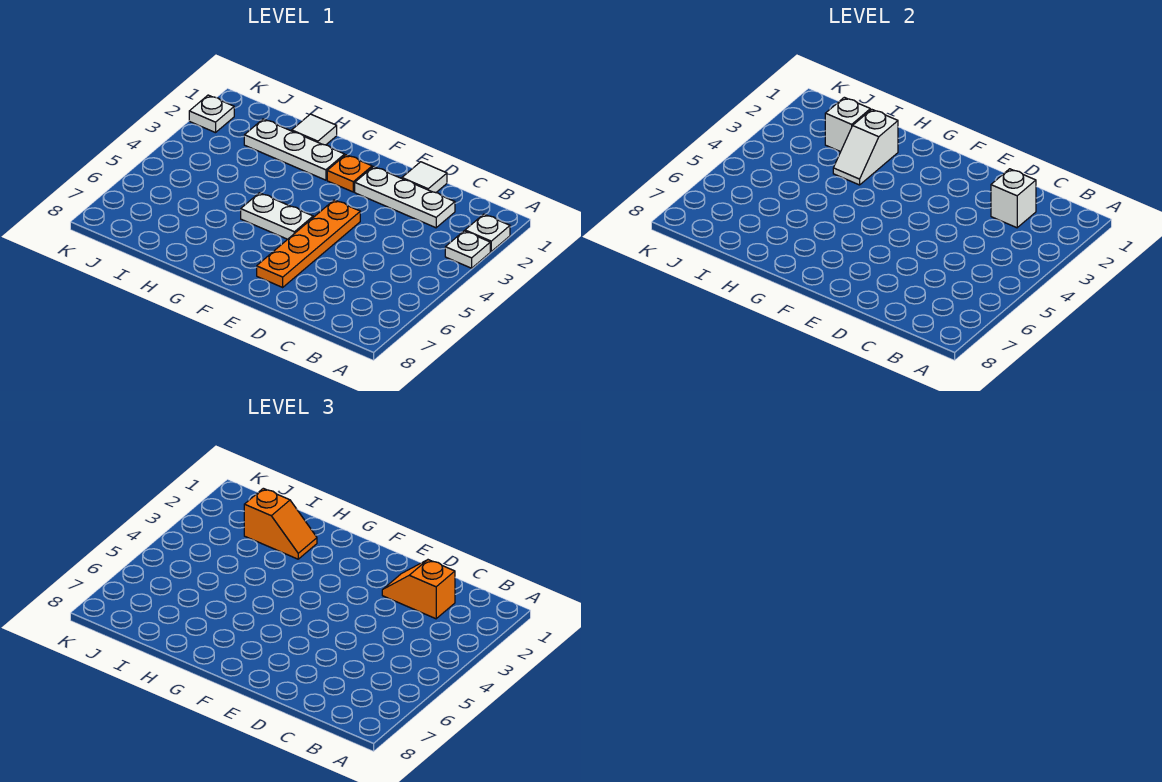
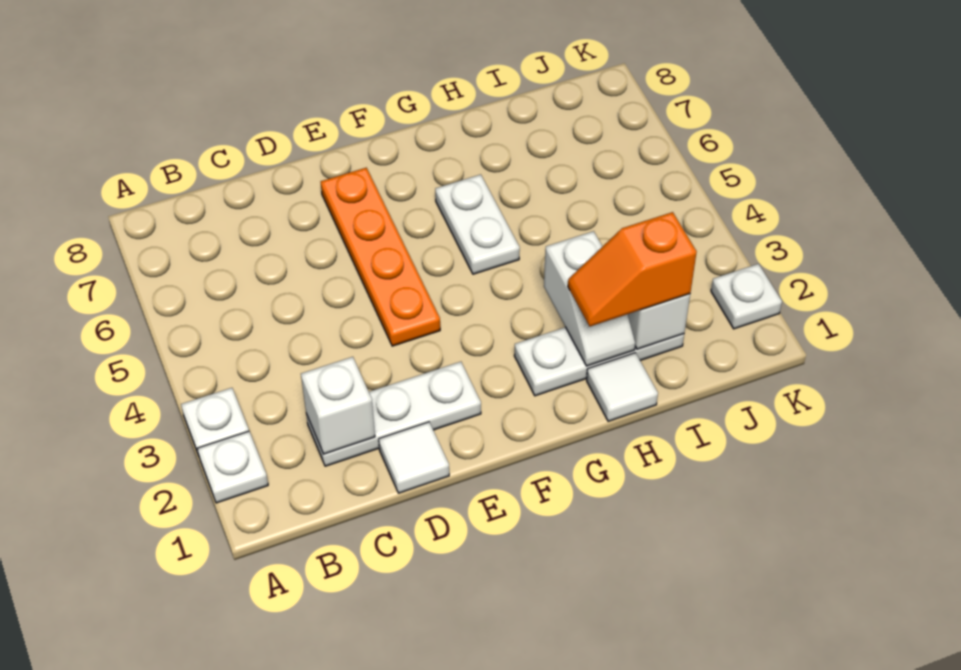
orange slope C2:D2 level 3 top C -> none
orange plate F2 level 1 -> none
white plate F5:G5 level 1 -> white plate G5:G6 level 1
white slope H2:H3 level 2 top 2 -> white slope H2:H3 level 2 top 3

